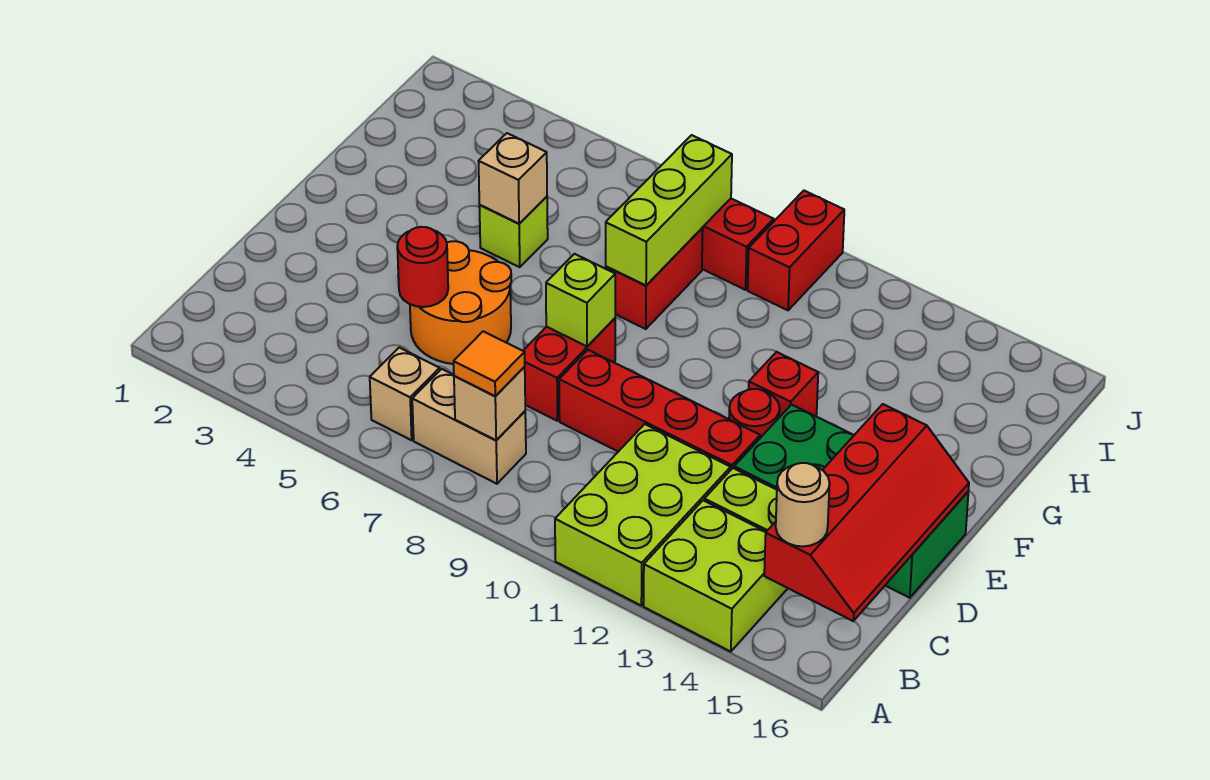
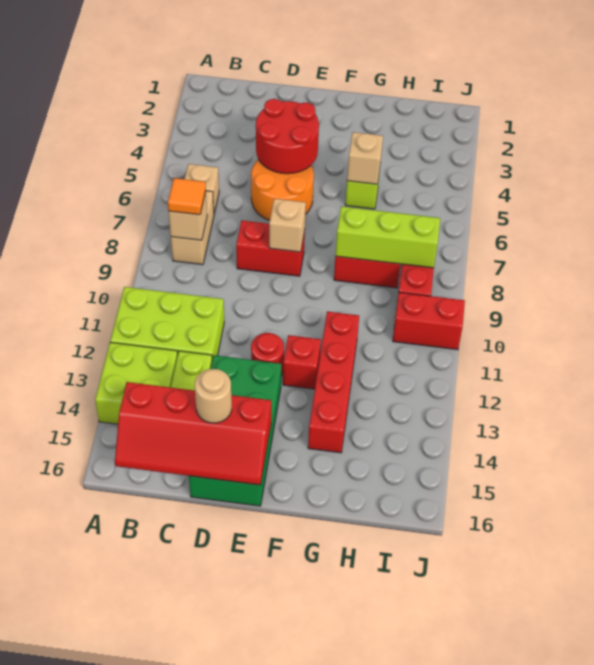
tan round brick B15 level 3 -> tan round brick D15 level 3
red round brick D5 level 2 -> red round brick D4:E5 level 2
red brick D9:D12 level 1 -> red brick G11:G14 level 1
lime brick E8 level 2 -> tan brick E8 level 2

